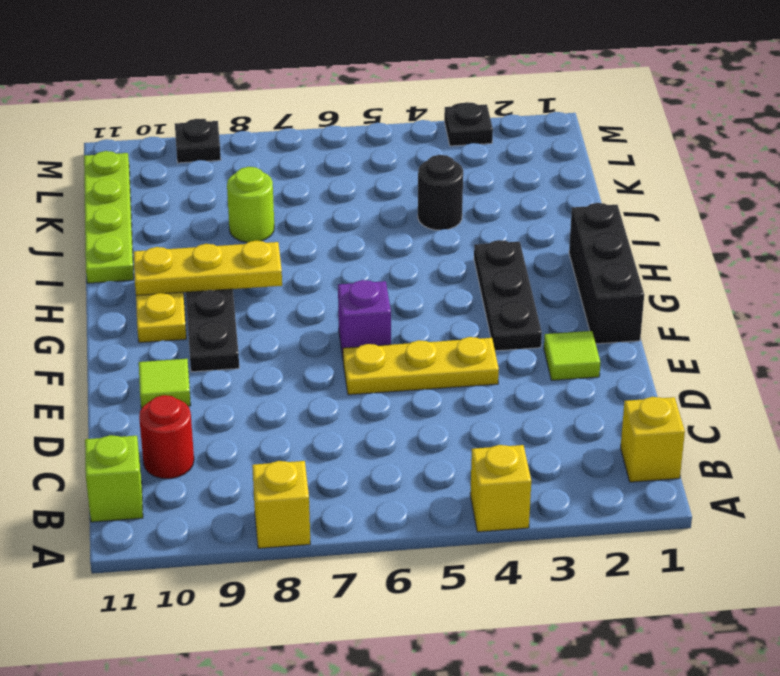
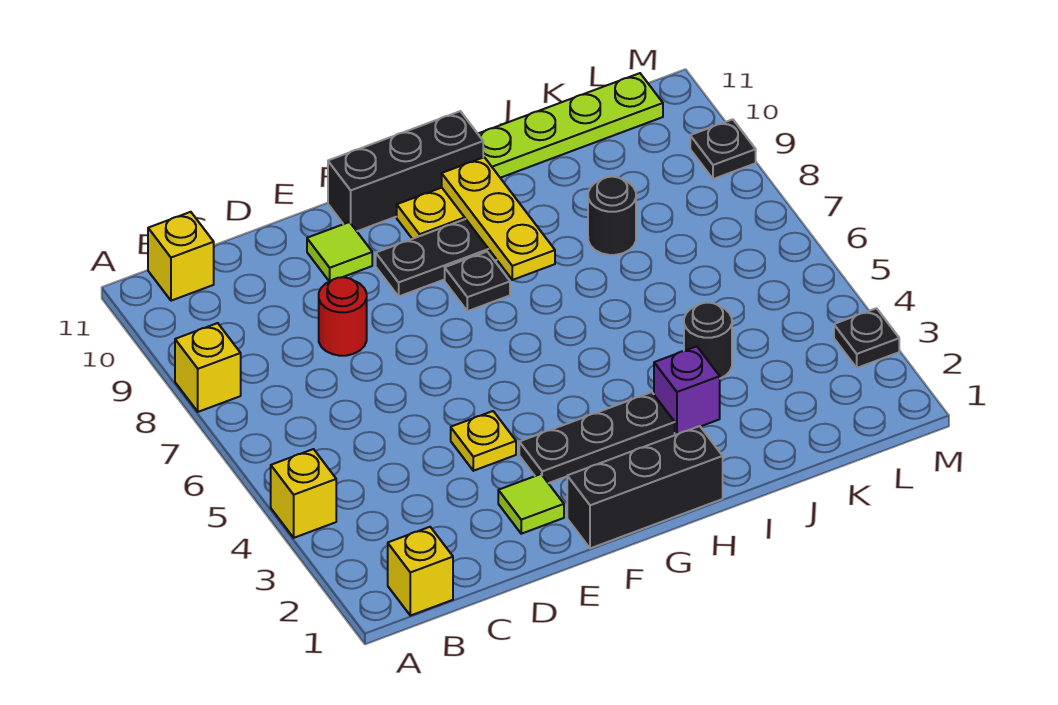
lime brick B11 level 1 -> yellow brick B11 level 1
red round brick C10 level 1 -> red round brick D8 level 1
yellow plate E4:E6 level 1 -> yellow plate E4 level 1
purple brick F6 level 1 -> purple brick I3 level 1
none -> black brick F11:H11 level 1
none -> black plate G8 level 1
lime round brick J8 level 1 -> black round brick J8 level 1

